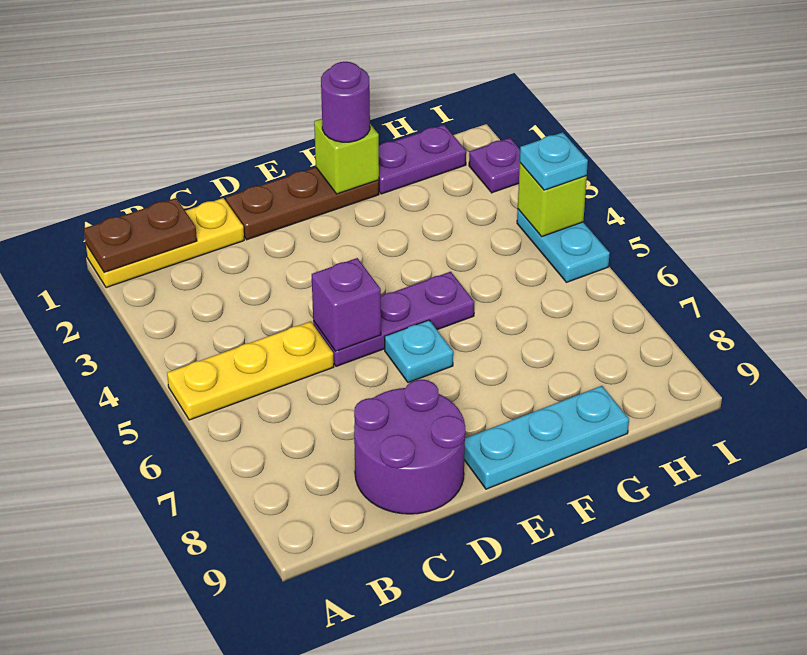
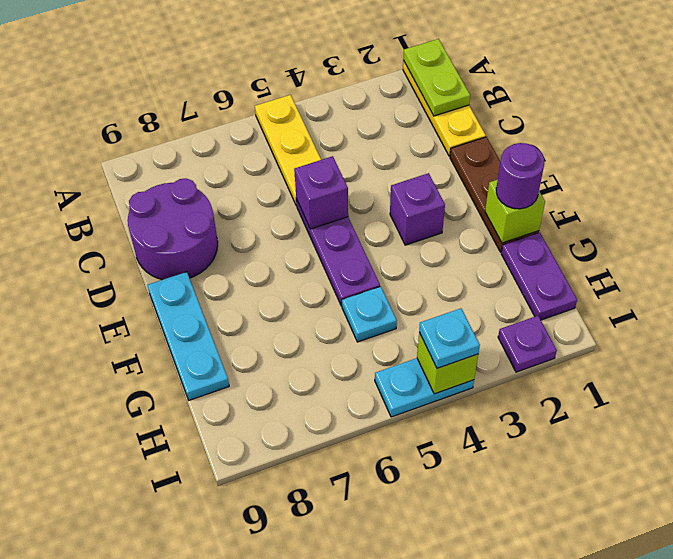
brown plate A1:B1 level 2 -> lime plate A1:B1 level 2
none -> purple brick E3 level 1
cyan plate E6 level 1 -> cyan plate G5 level 1

